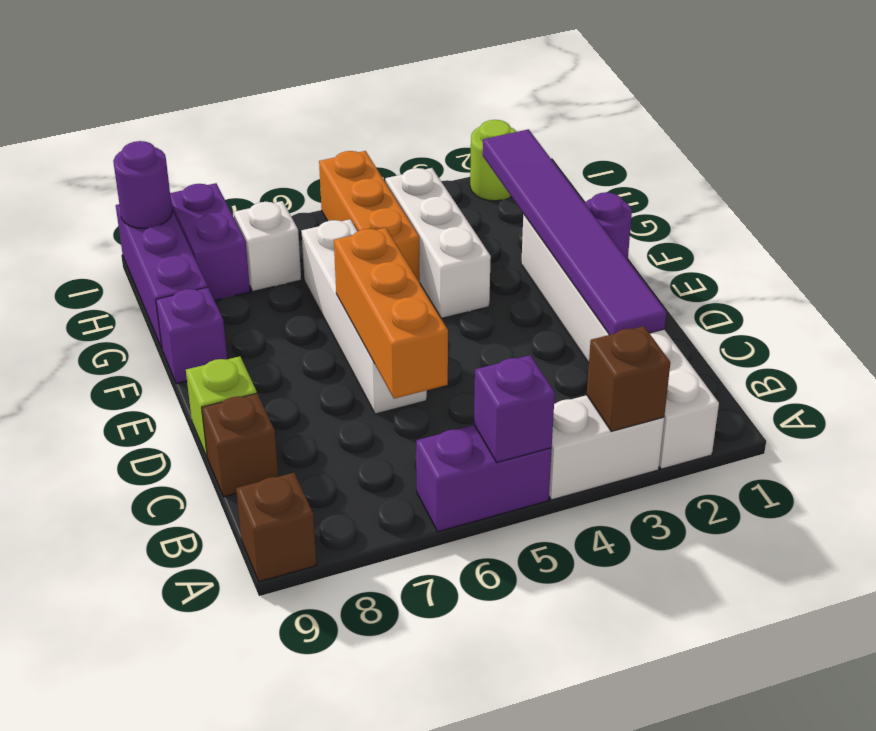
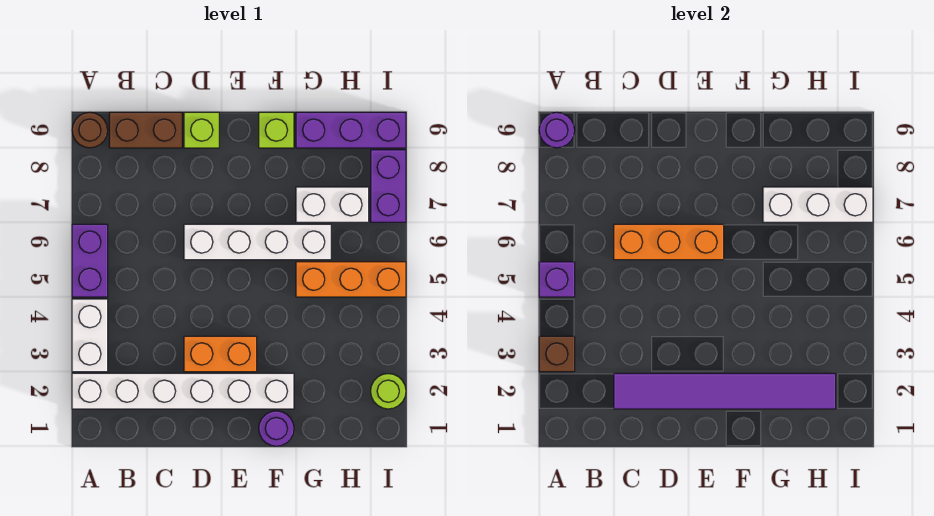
brown brick A9 level 1 -> brown round brick A9 level 1
brown brick C9 level 1 -> brown brick B9:C9 level 1
none -> orange brick D3:E3 level 1
white brick F4:H4 level 1 -> white brick G7:I7 level 2
purple brick F9 level 1 -> lime brick F9 level 1
white brick H7 level 1 -> white brick G7:H7 level 1
purple brick H8:I8 level 1 -> purple brick I7:I8 level 1
purple round brick I9 level 2 -> purple round brick A9 level 2

